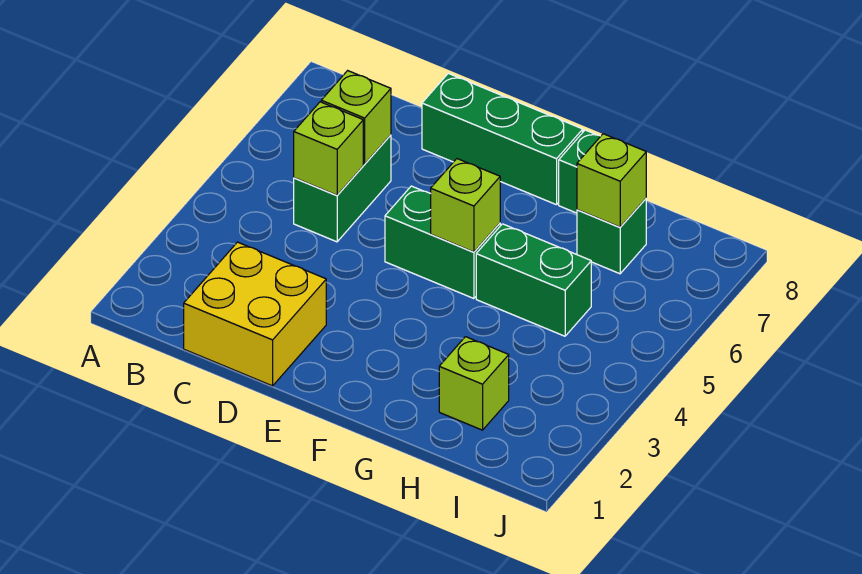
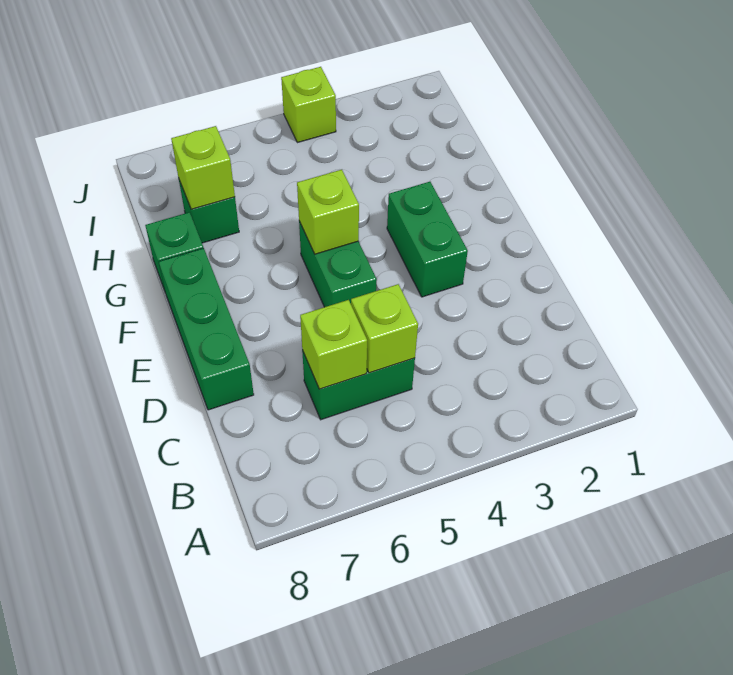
yellow brick C1:D2 level 1 -> none
green brick G5:H5 level 1 -> green brick E3:F3 level 1
lime brick H2 level 1 -> lime brick J4 level 1

